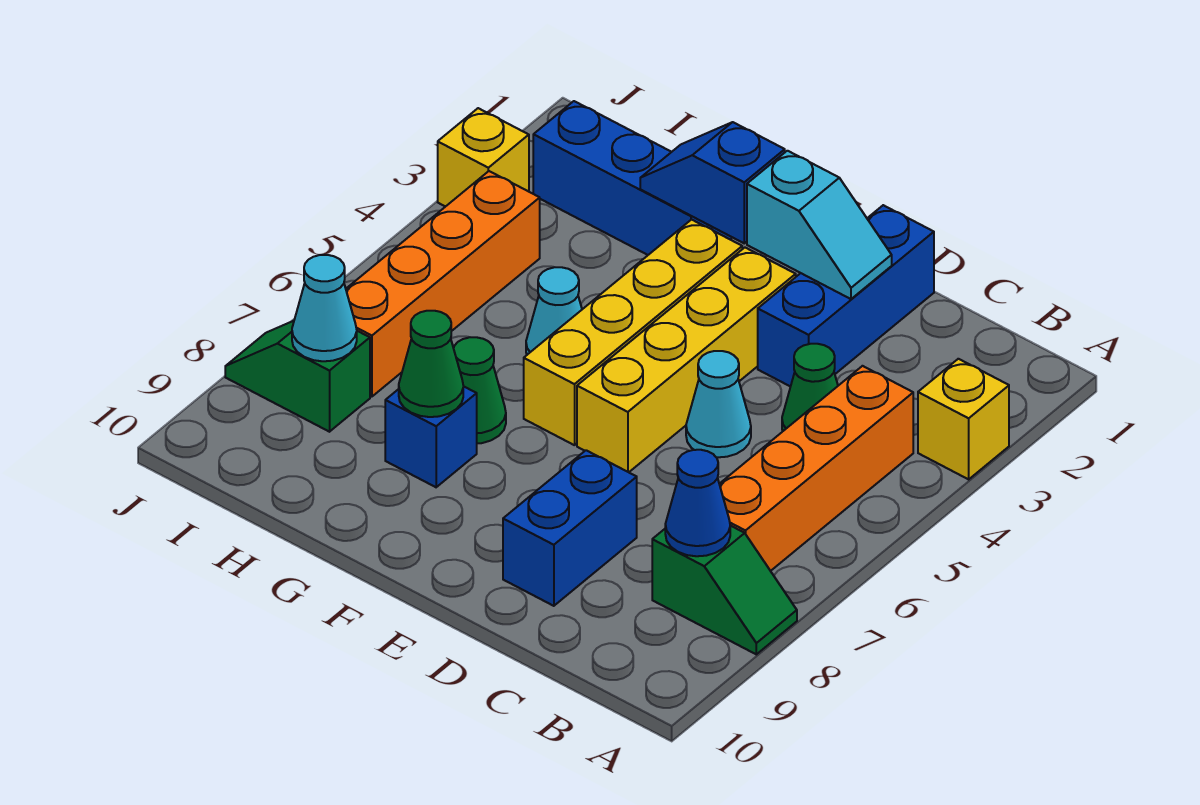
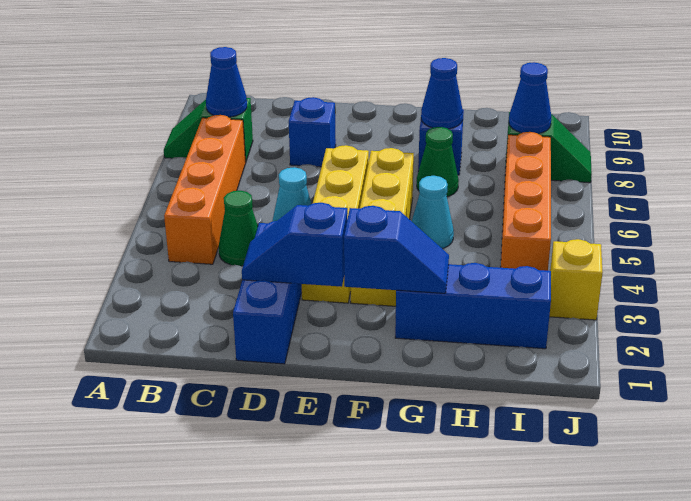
yellow brick A3 level 1 -> none
cyan slope D2:E2 level 2 top E -> blue slope D2:E2 level 2 top E
blue brick D8:D9 level 1 -> blue brick D8 level 1
green cone G8 level 2 -> blue cone G8 level 2
cyan cone I8 level 2 -> blue cone I8 level 2

